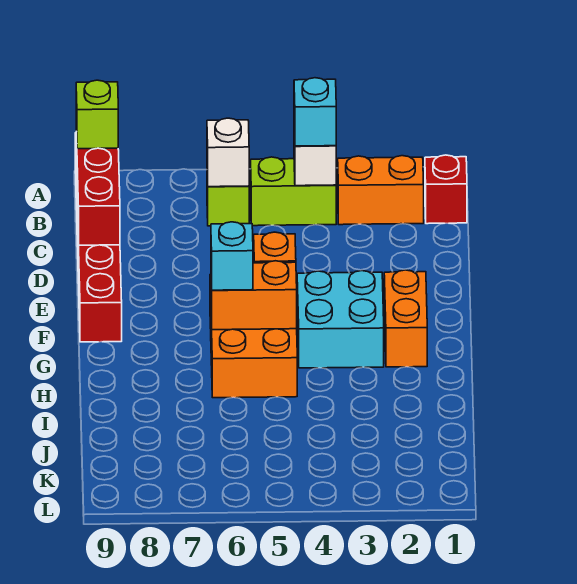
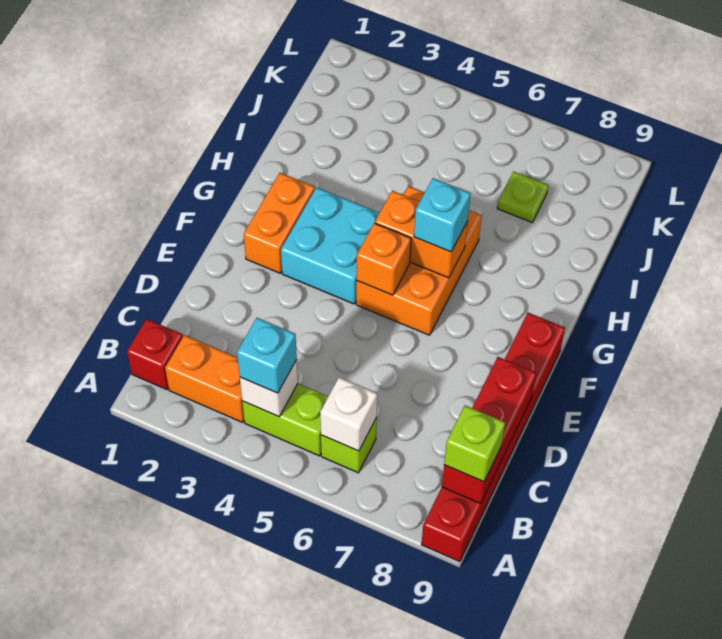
none -> lime plate J7 level 1

